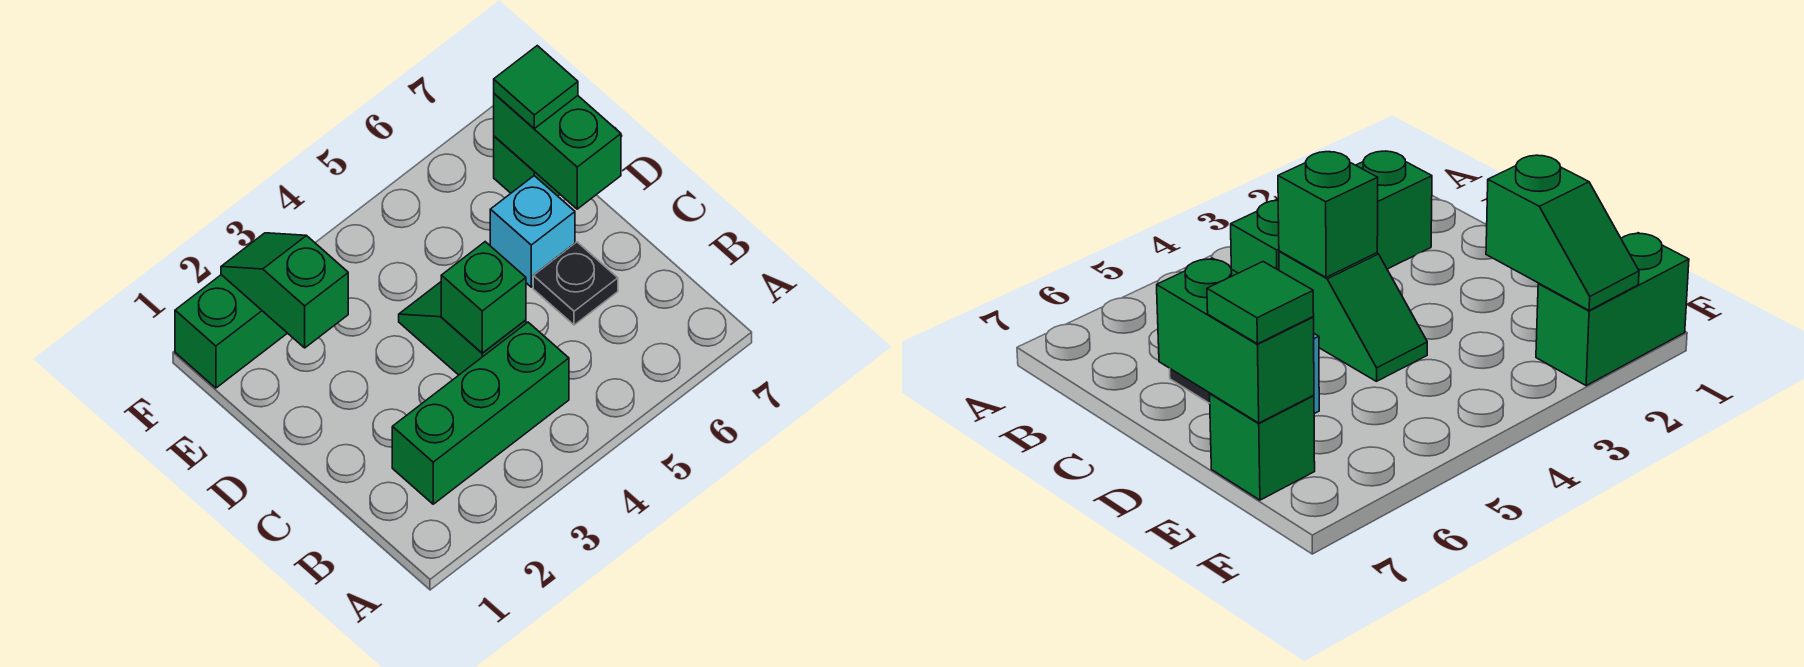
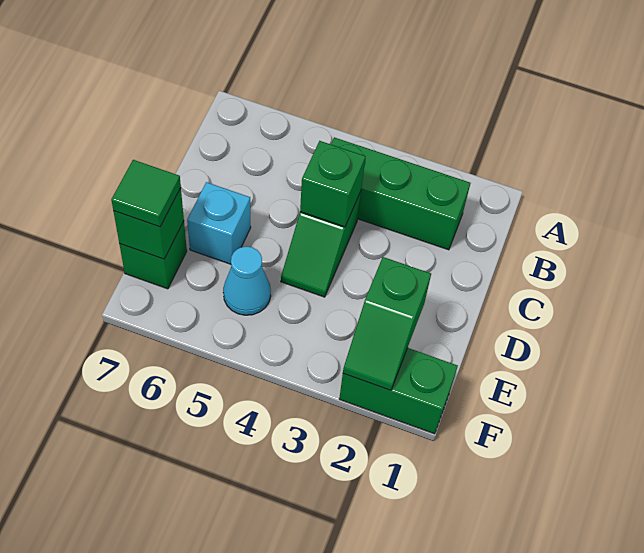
black plate C6 level 1 -> none
green brick D7:E7 level 2 -> green brick E7 level 2
none -> cyan cone E5 level 1

